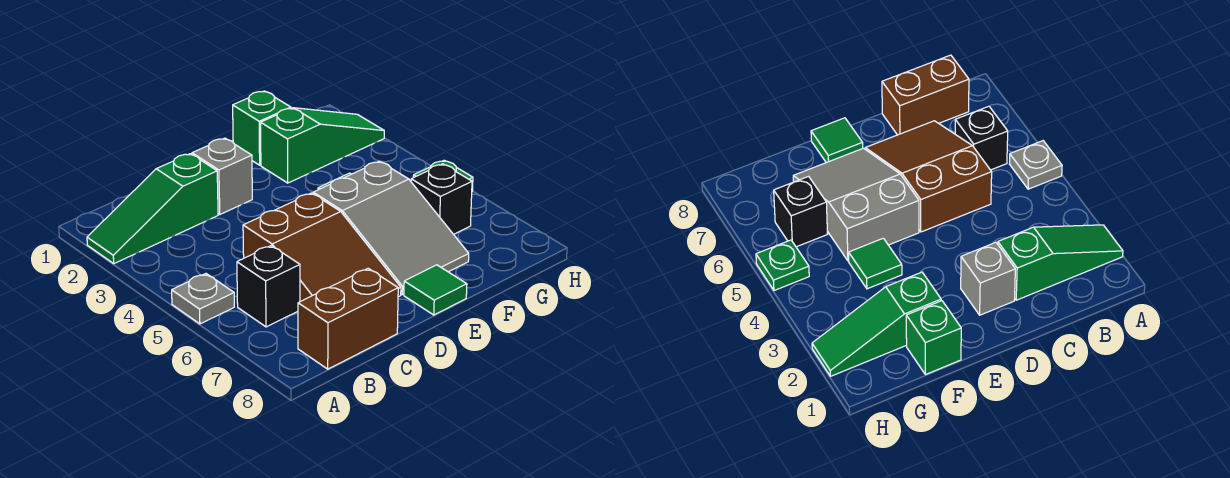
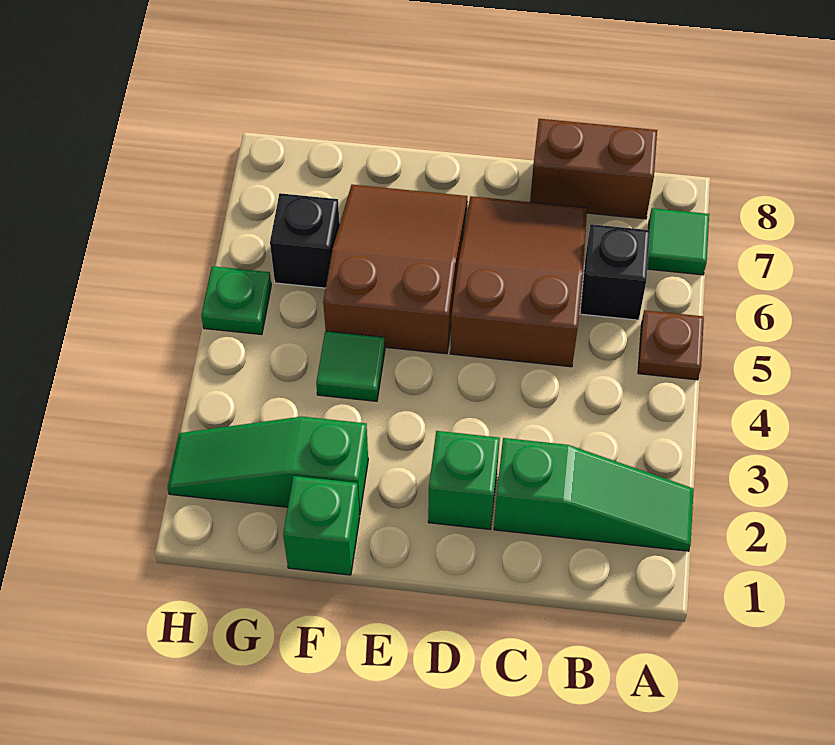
grey plate A5 level 1 -> brown plate A5 level 1
grey brick D2 level 1 -> green brick D2 level 1
grey slope E5:F7 level 1 top 5 -> brown slope E5:F7 level 1 top 5
green tile E8 level 1 -> green tile A7 level 1

